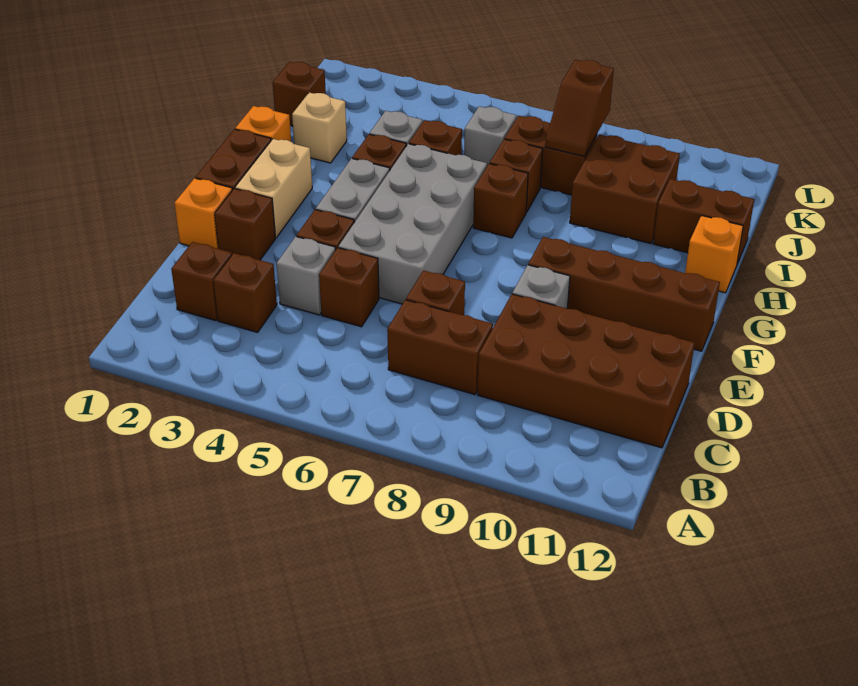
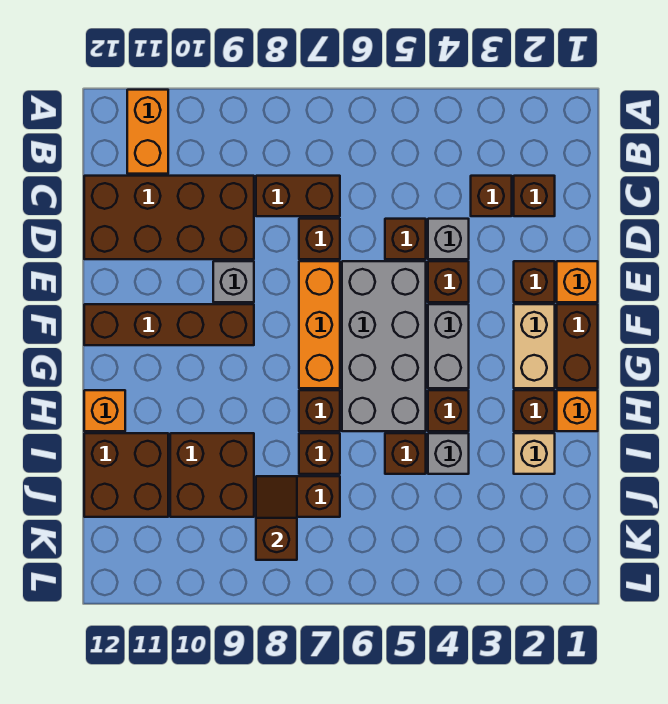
none -> orange brick A11:B11 level 1
none -> orange brick E7:G7 level 1
brown brick I11:I12 level 1 -> brown brick I11:J12 level 1
brown brick J1 level 1 -> brown brick H2 level 1
grey brick J6 level 1 -> none

